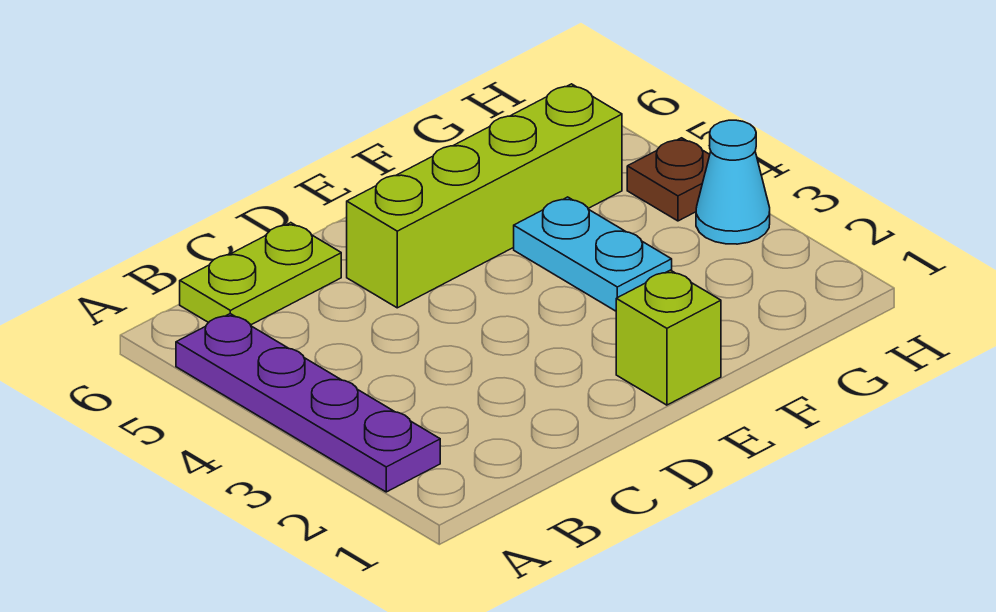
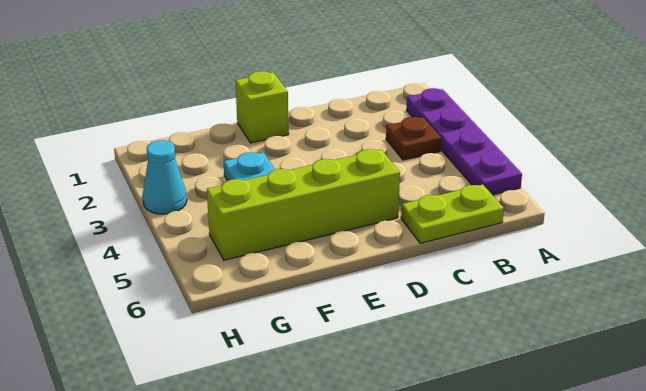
brown plate H4 level 1 -> brown plate B3 level 1

